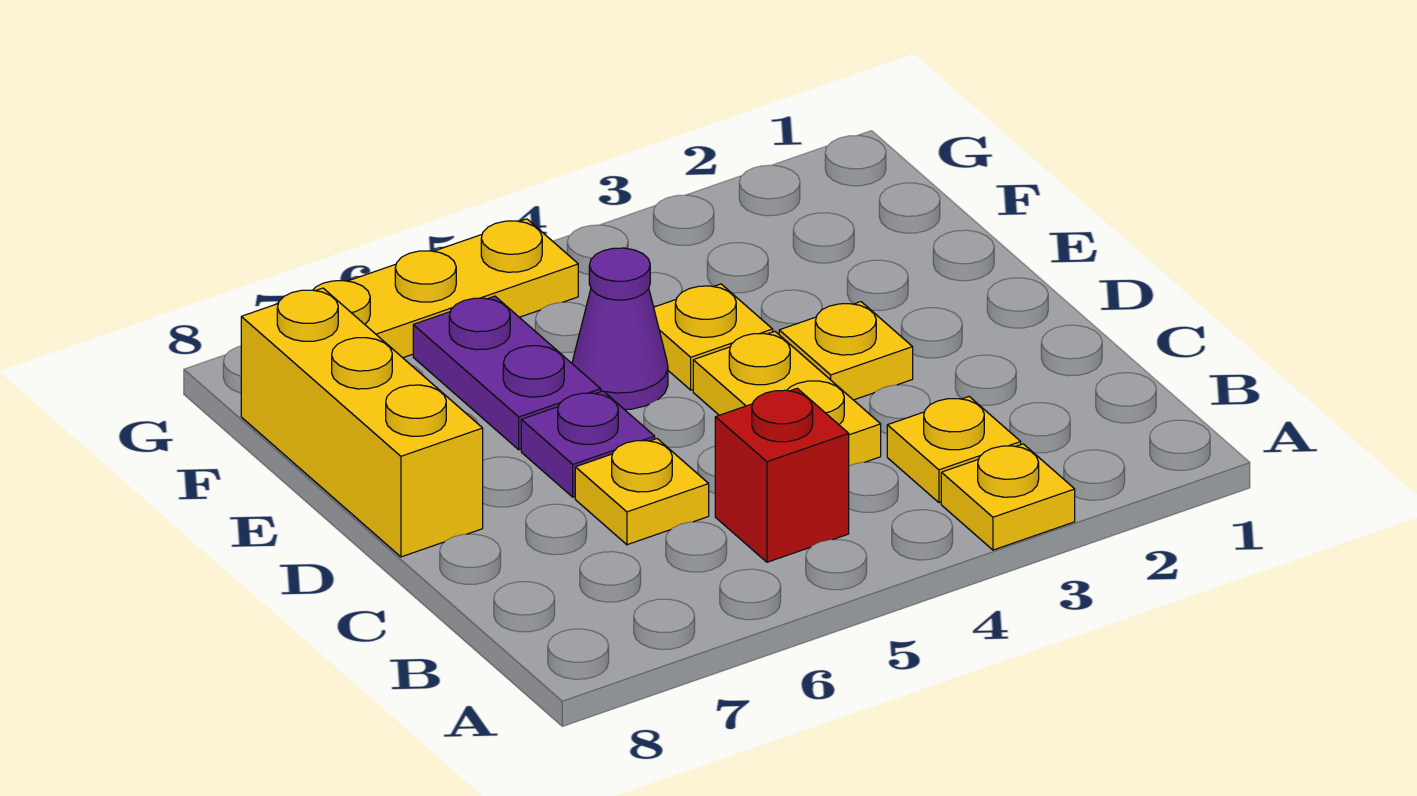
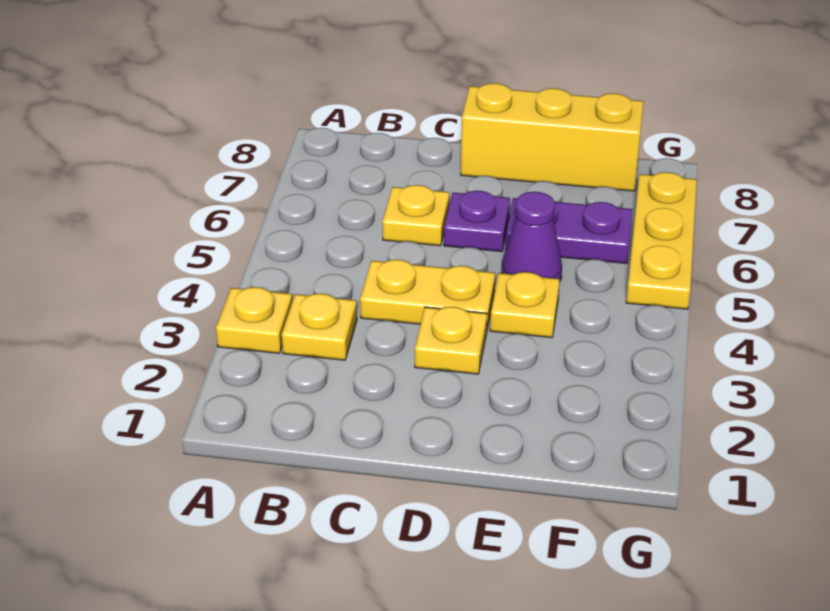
red brick B5 level 1 -> none

